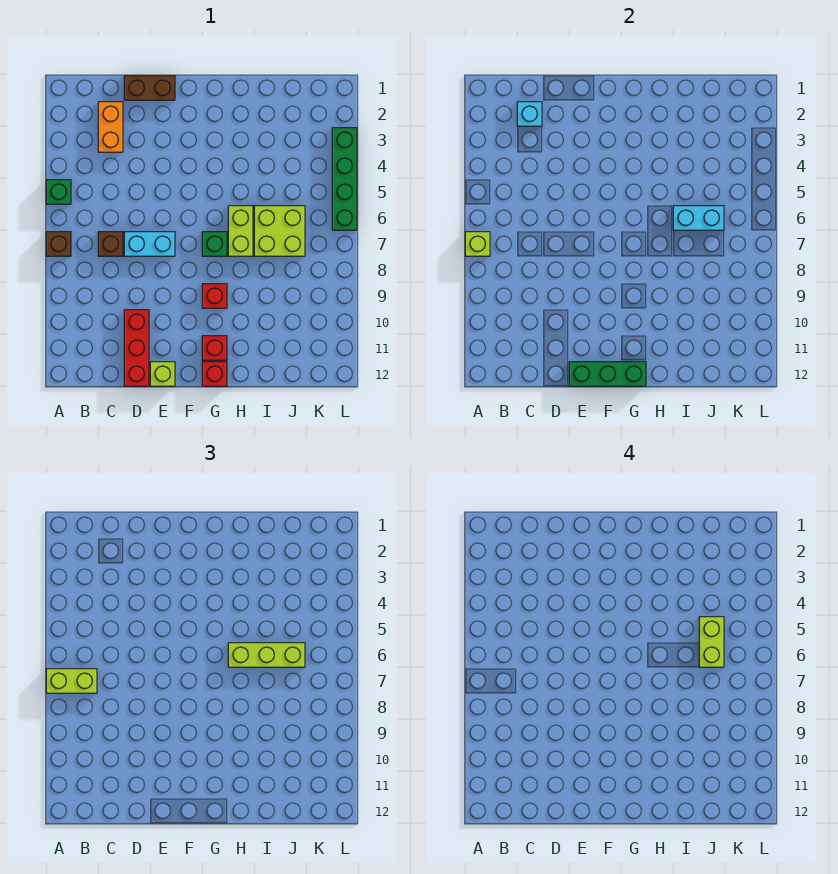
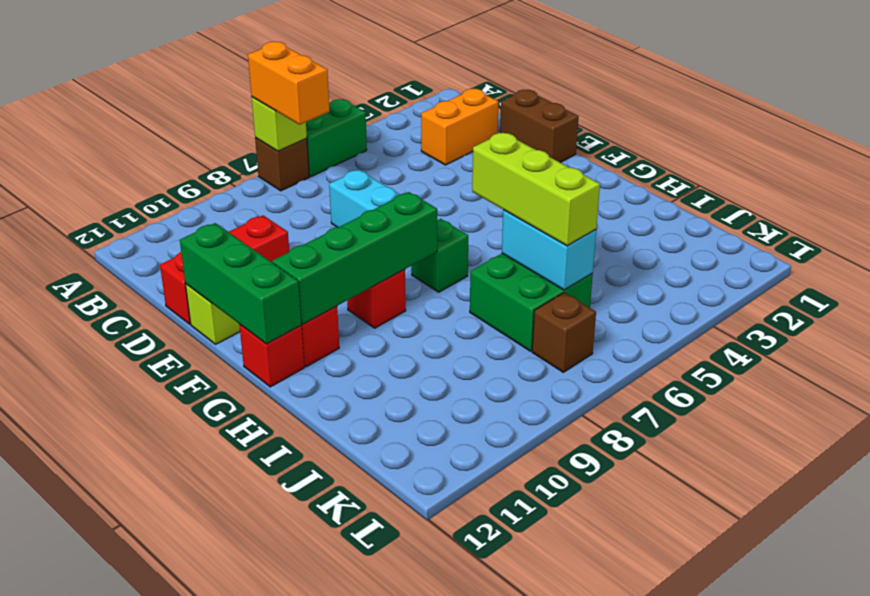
green brick A5 level 1 -> green brick A5:A6 level 1
lime brick A7:B7 level 3 -> orange brick A7:B7 level 3
cyan brick C2 level 2 -> none
brown brick C7 level 1 -> brown brick K7 level 1
lime brick H6:H7 level 1 -> none
lime brick I6:J7 level 1 -> green brick I6:J7 level 1
lime brick J5:J6 level 4 -> none
green brick L3:L6 level 1 -> green brick G8:G11 level 2

